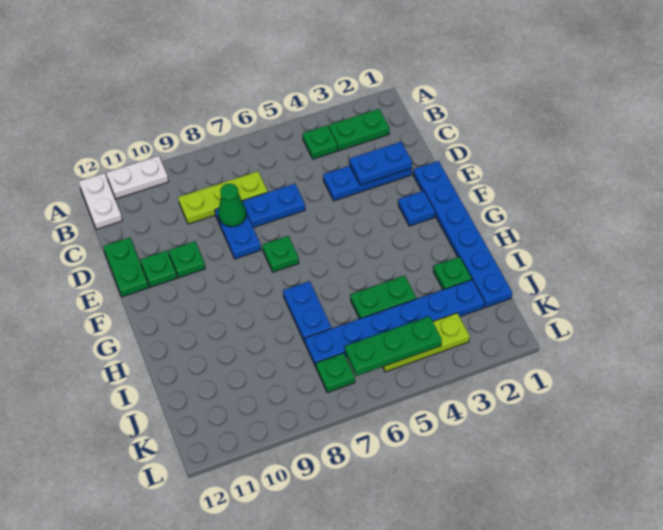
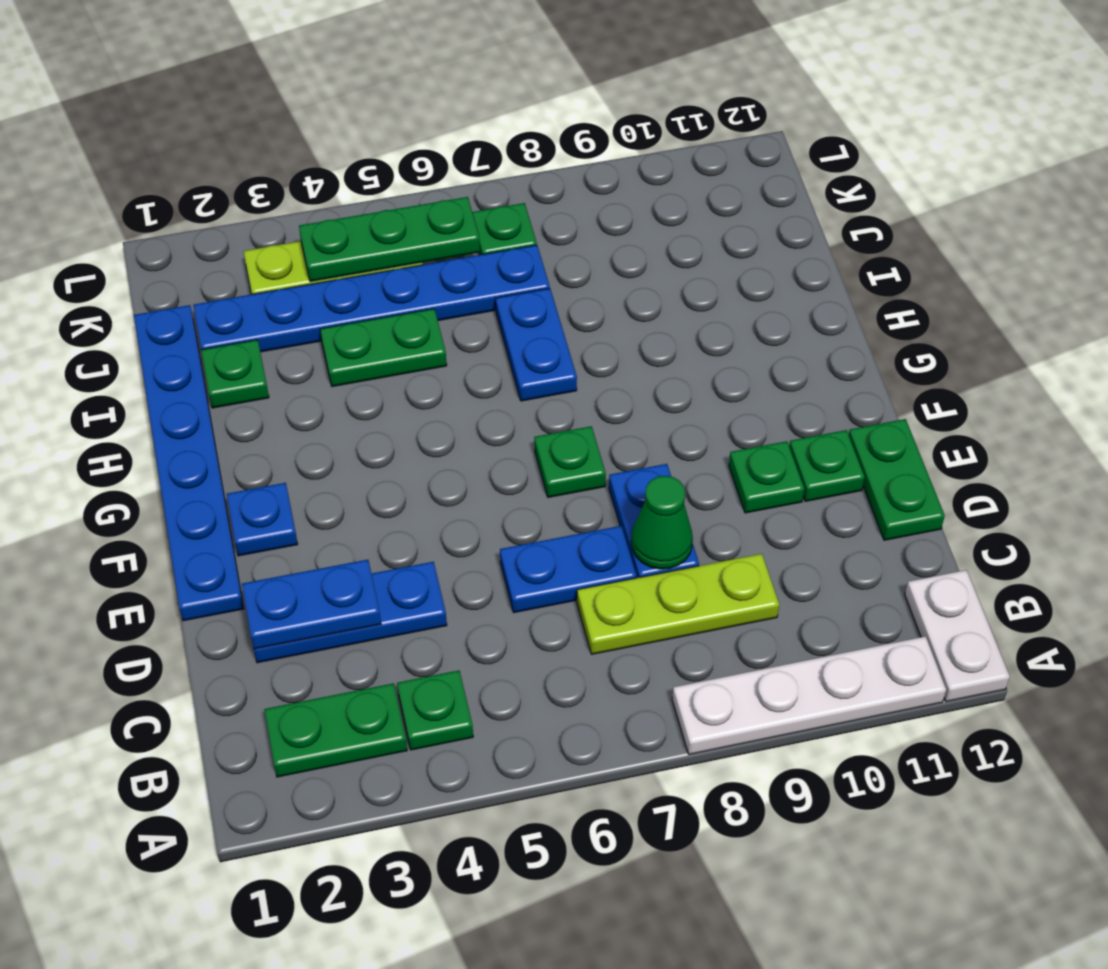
white plate A10:A11 level 1 -> white plate A8:A11 level 1

